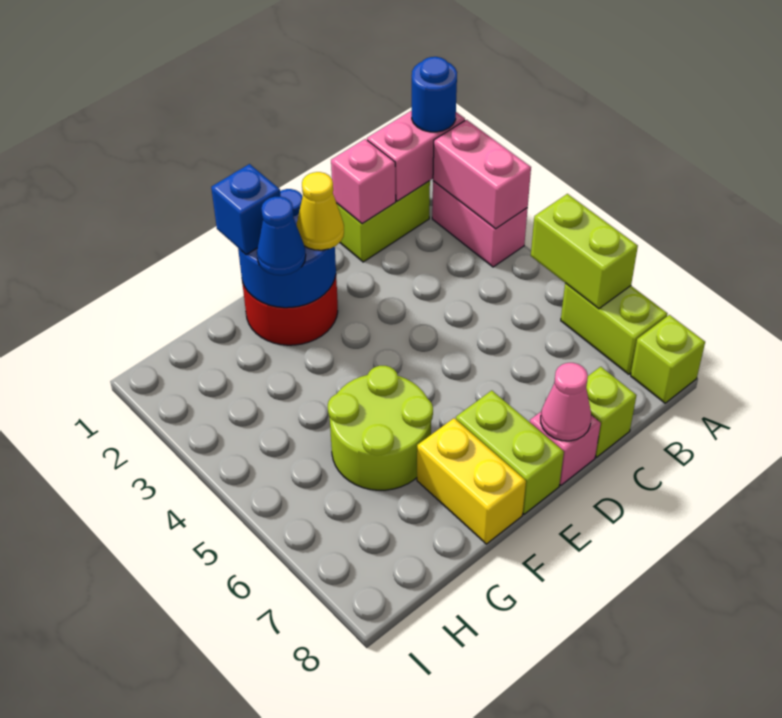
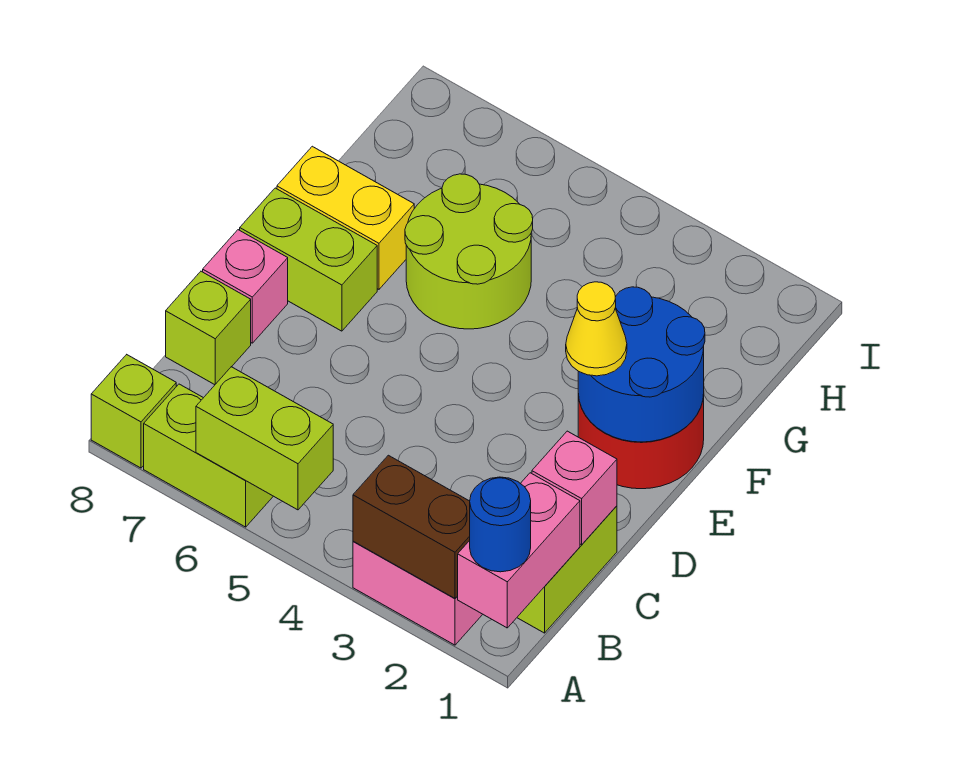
pink brick A2:A3 level 2 -> brown brick A2:A3 level 2
pink cone D8 level 2 -> none
blue brick F1 level 3 -> none
blue cone F2 level 3 -> none

